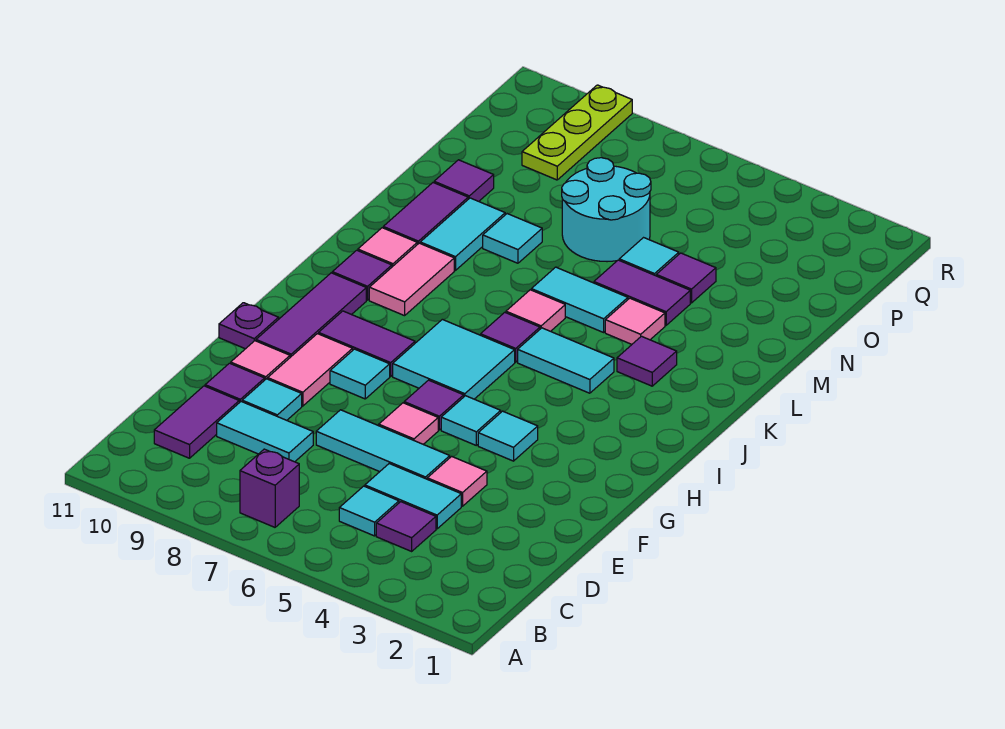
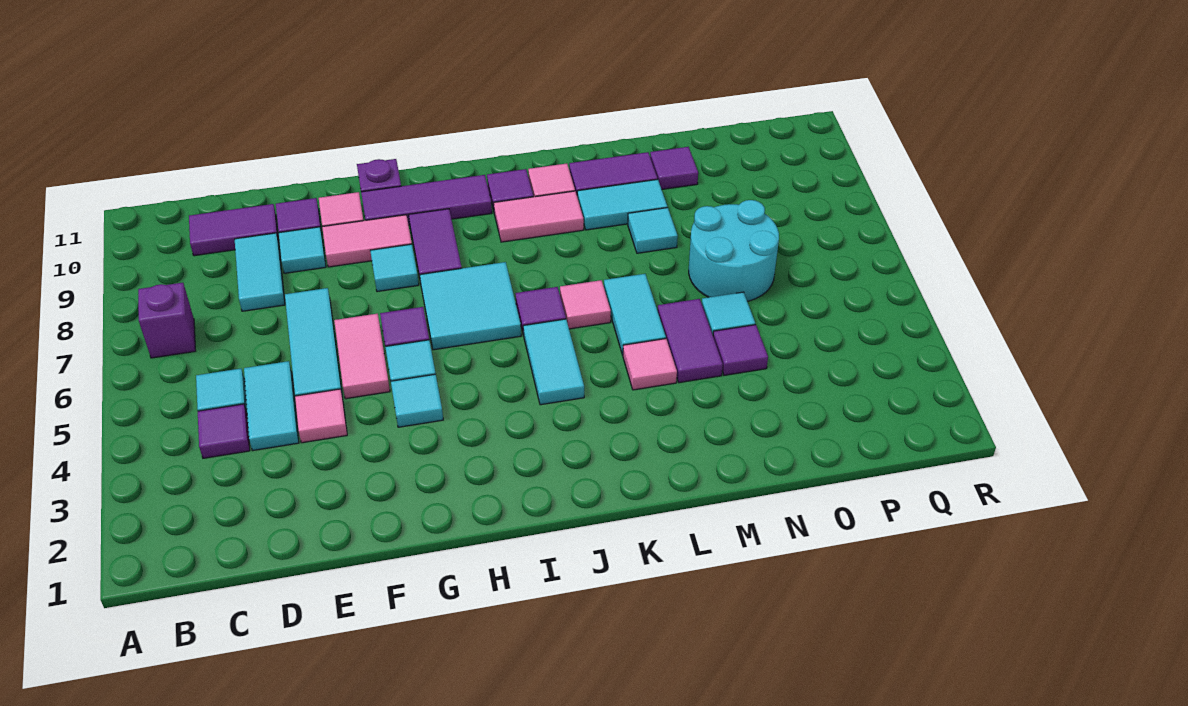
pink tile F6 level 1 -> pink tile F5:F6 level 1
purple tile K3 level 1 -> none
lime plate P9:R9 level 1 -> none

